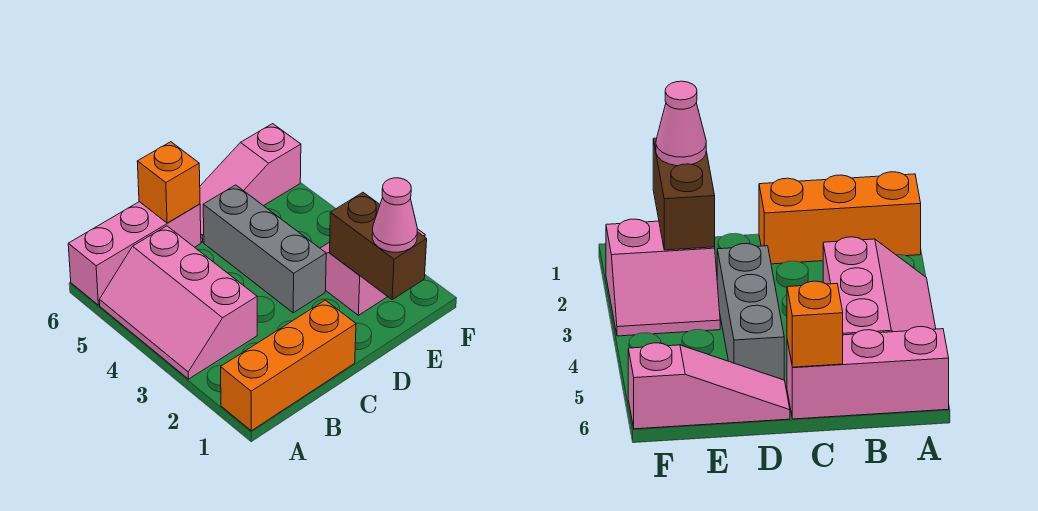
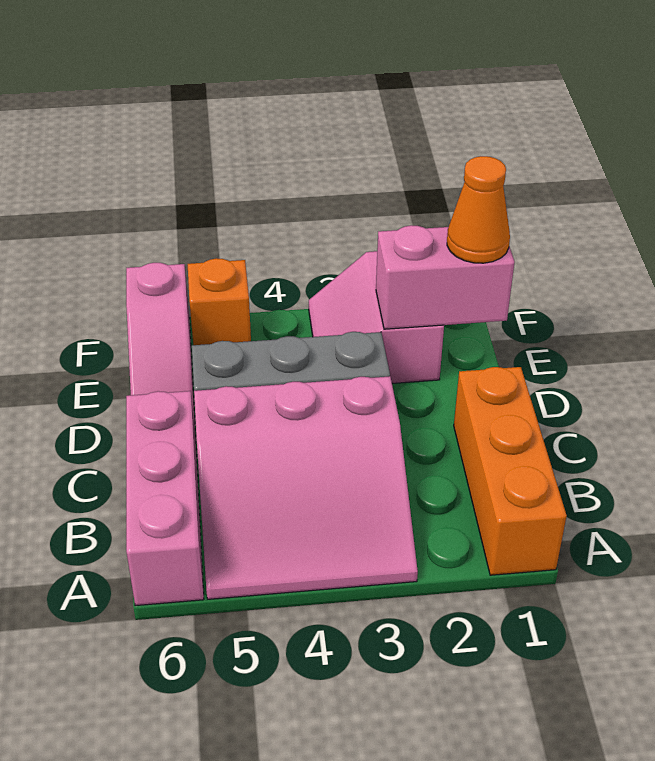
pink slope A3:B5 level 1 top B -> pink slope A3:C5 level 1 top C
orange brick C6 level 2 -> orange brick F5 level 1
brown brick E1:E2 level 2 -> pink brick E1:E2 level 2
pink cone E1 level 3 -> orange cone E1 level 3

